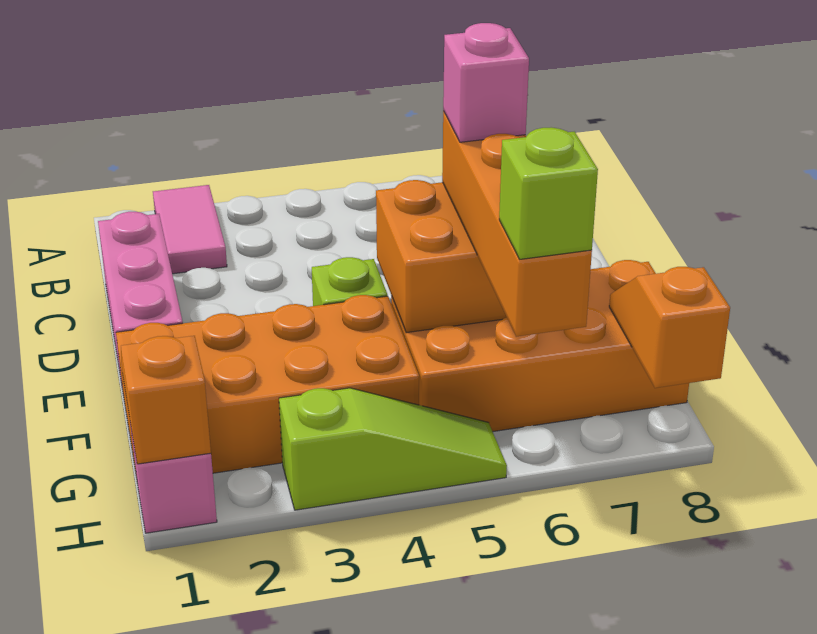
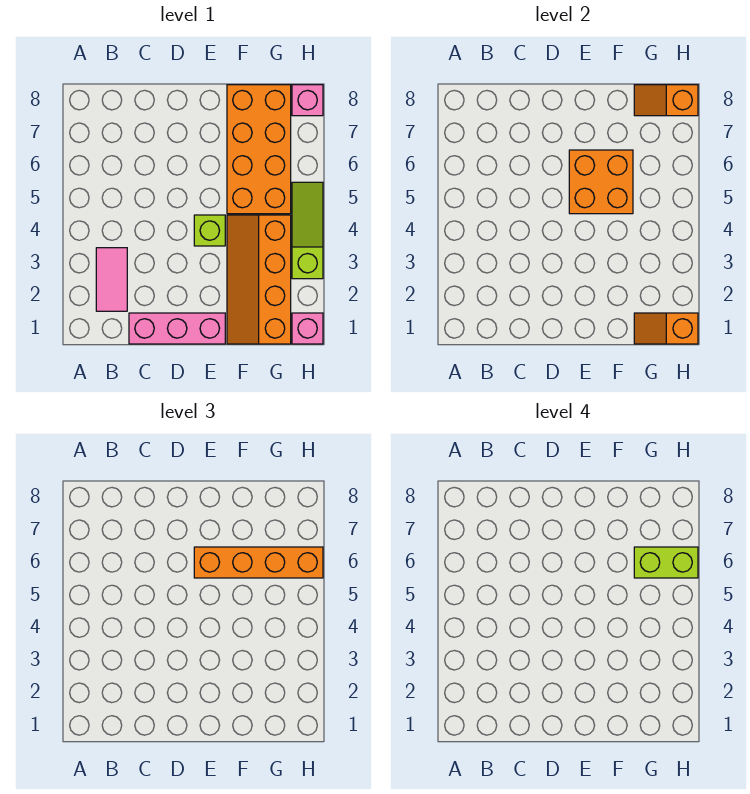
pink tile A2:B2 level 1 -> pink tile B2:B3 level 1
pink brick E6 level 4 -> pink brick H8 level 1
orange brick F1:G4 level 1 -> orange slope F1:G4 level 1 top G
lime brick H6 level 4 -> lime brick G6:H6 level 4

